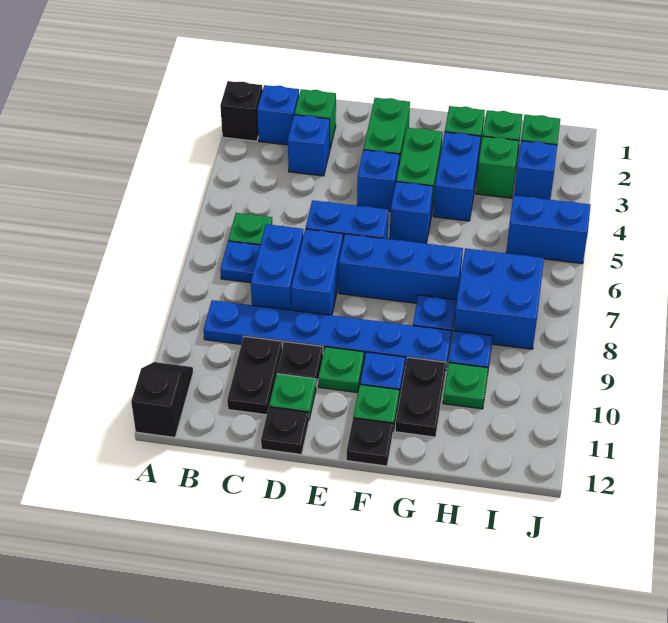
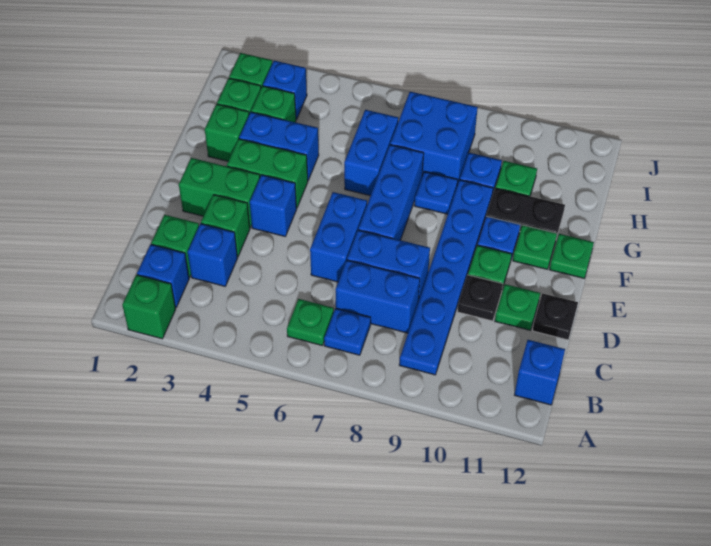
black brick A2 level 1 -> green brick A2 level 1
black slope A11:A12 level 1 top 12 -> none
black plate C10:C11 level 1 -> none
none -> green brick D3 level 1
blue brick F5 level 1 -> blue brick B12 level 1
black plate F12 level 1 -> green plate F12 level 1
blue brick I5:J5 level 1 -> blue brick G6:H6 level 1

